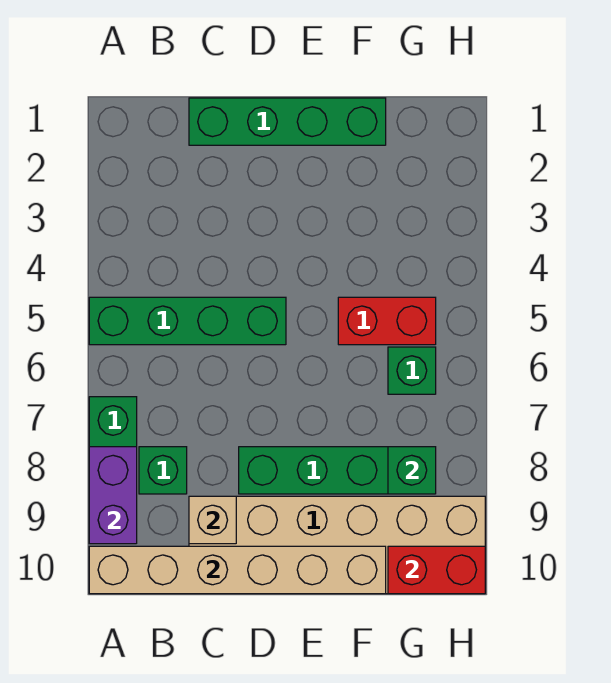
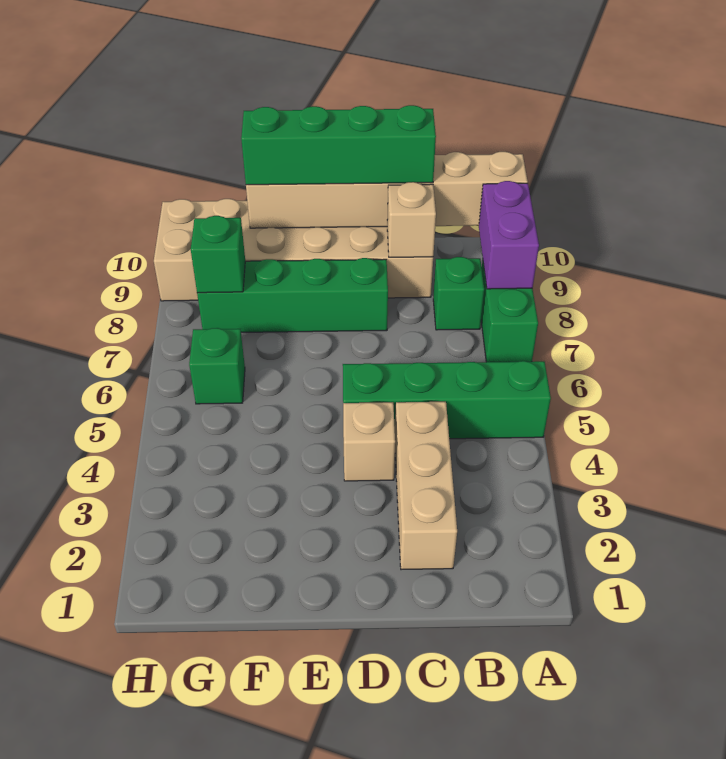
green brick C1:F1 level 1 -> green brick C10:F10 level 3
none -> tan brick C2:C4 level 1
none -> tan brick D4 level 1
red brick F5:G5 level 1 -> none
red brick G10:H10 level 2 -> none

